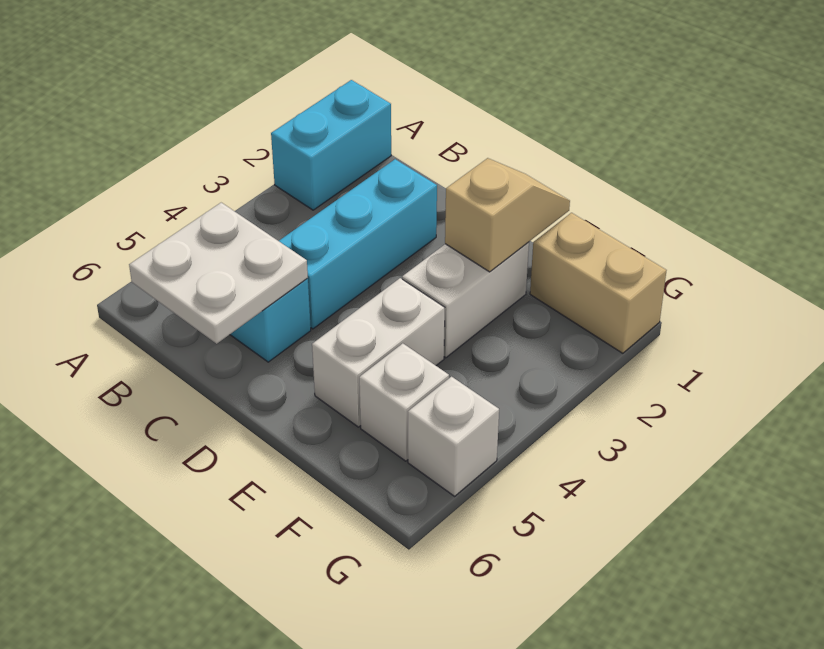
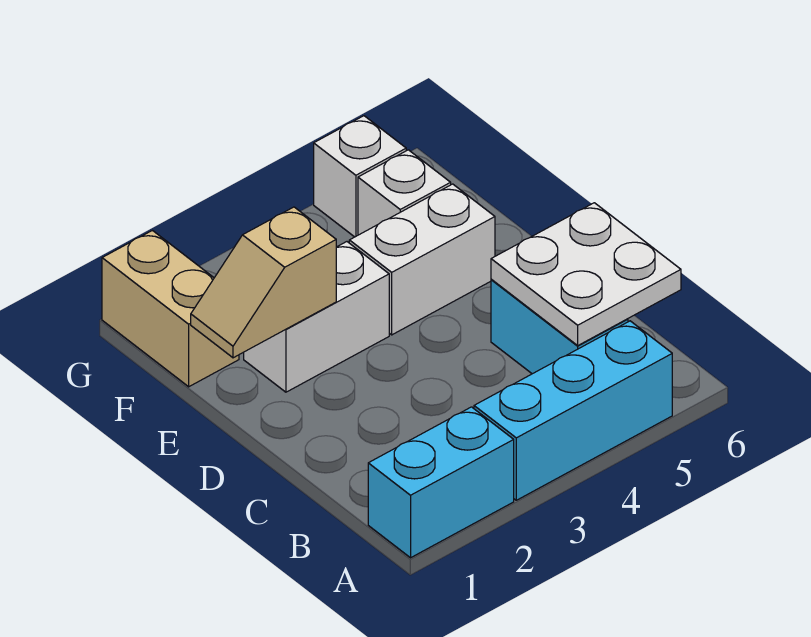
cyan brick C2:C4 level 1 -> cyan brick A3:A5 level 1

